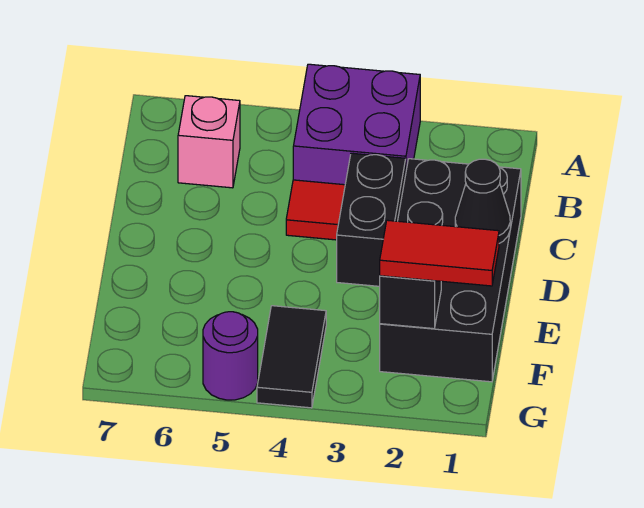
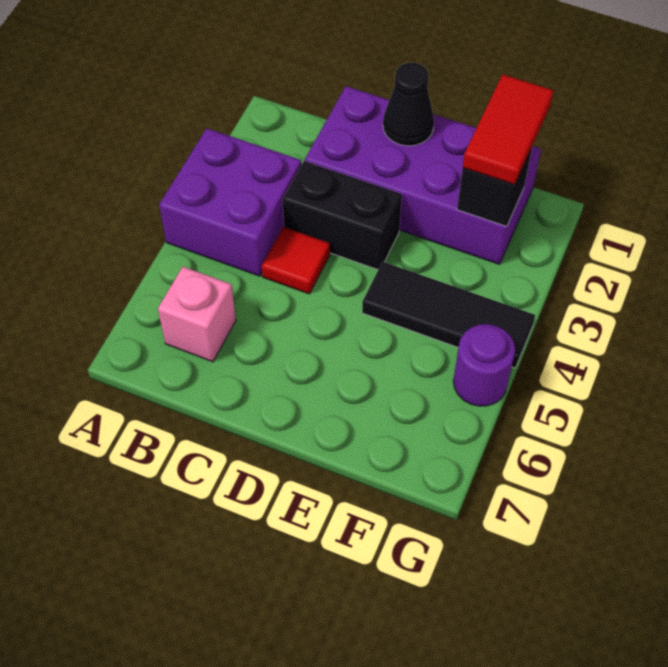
black brick C1:F2 level 1 -> purple brick C1:F2 level 1
black tile F4:G4 level 1 -> black tile E4:G4 level 1

